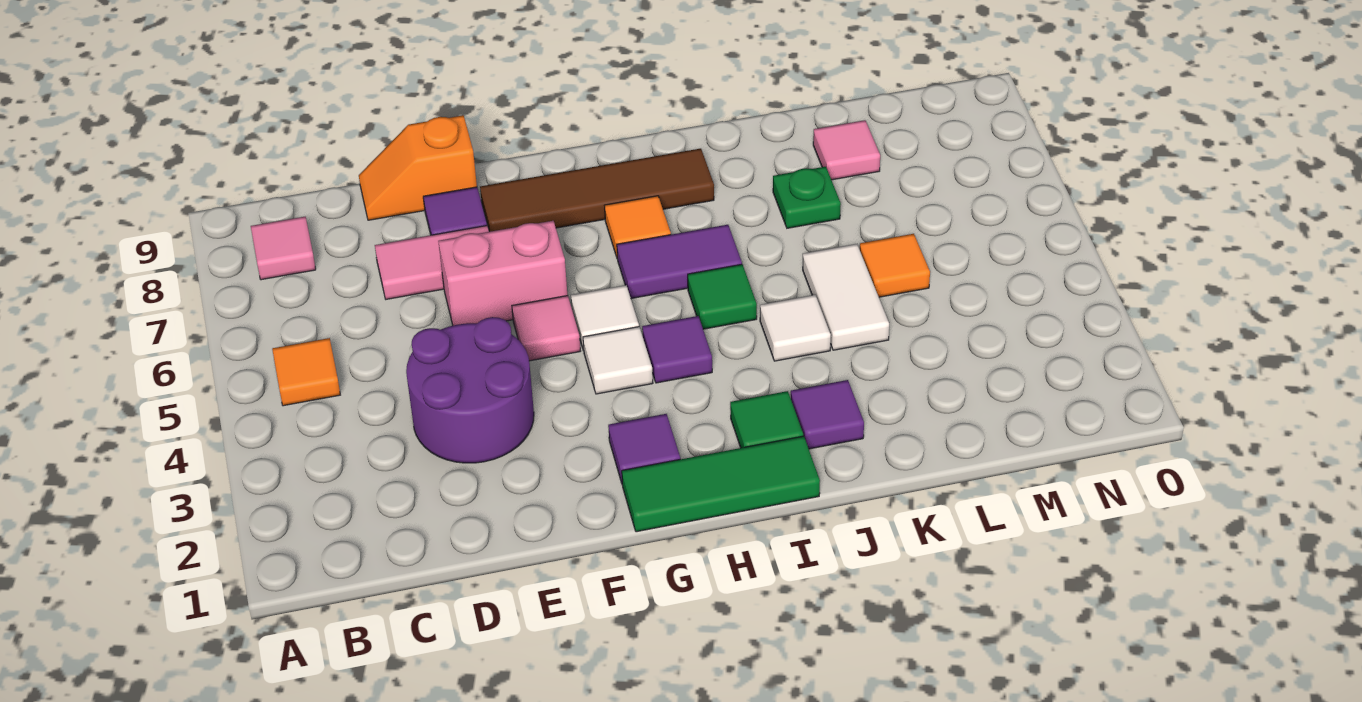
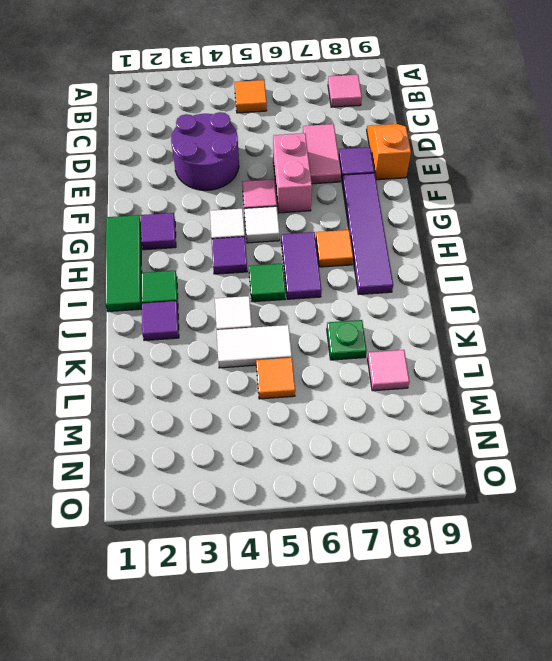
brown tile F8:I8 level 1 -> purple tile F8:I8 level 1

